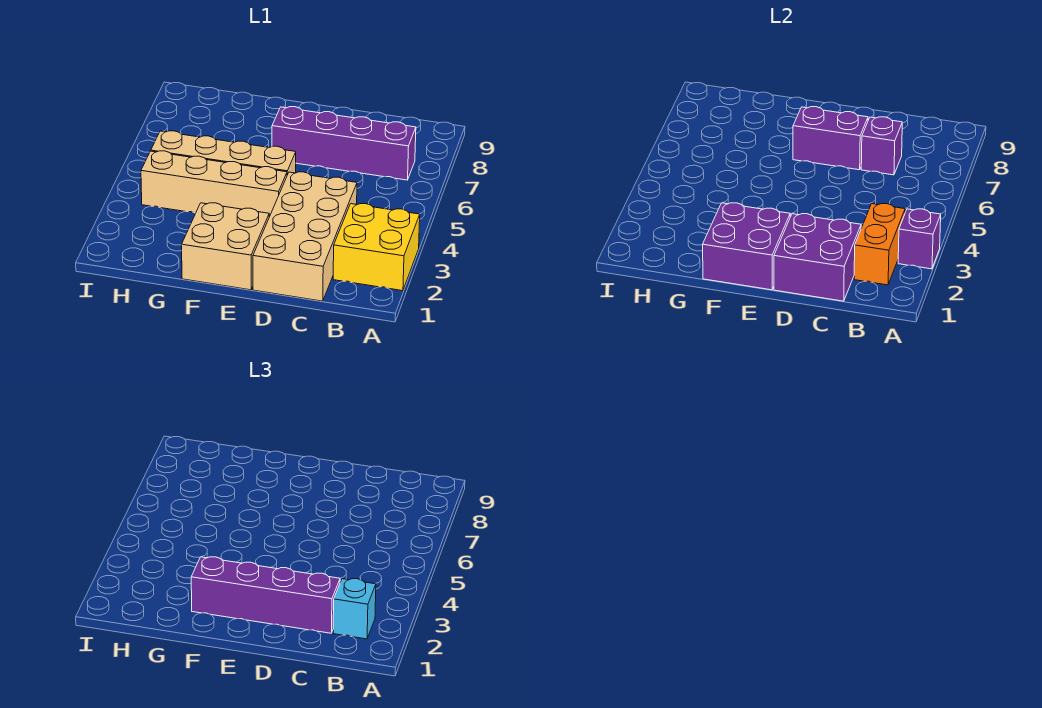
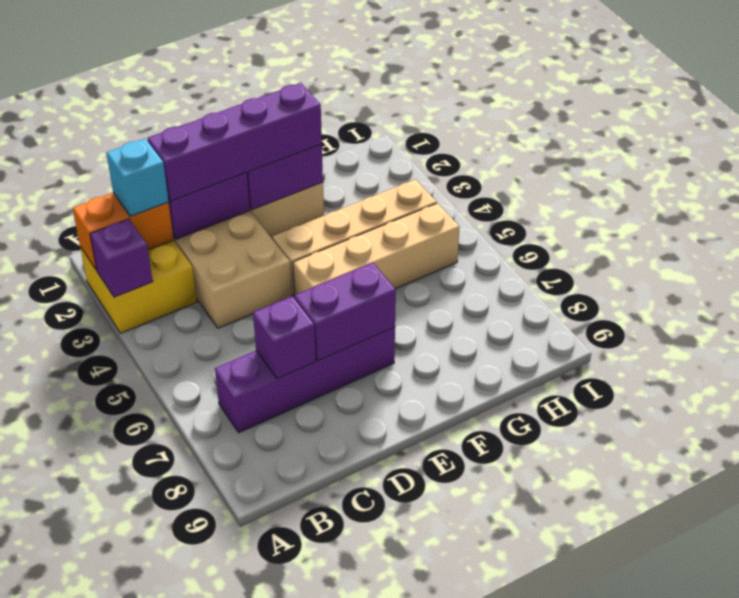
orange brick B2:B3 level 2 -> orange brick A2:B2 level 2

